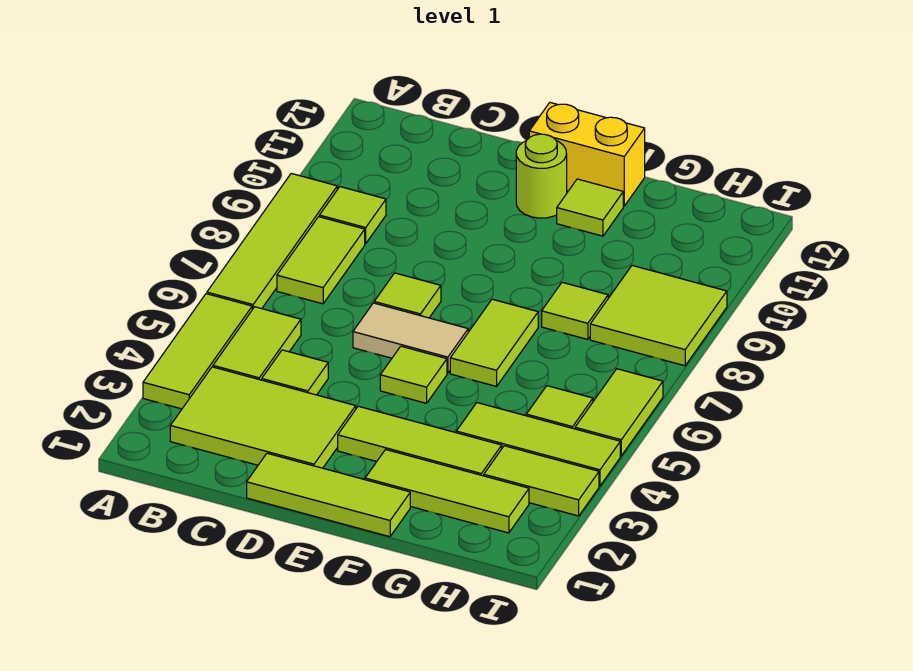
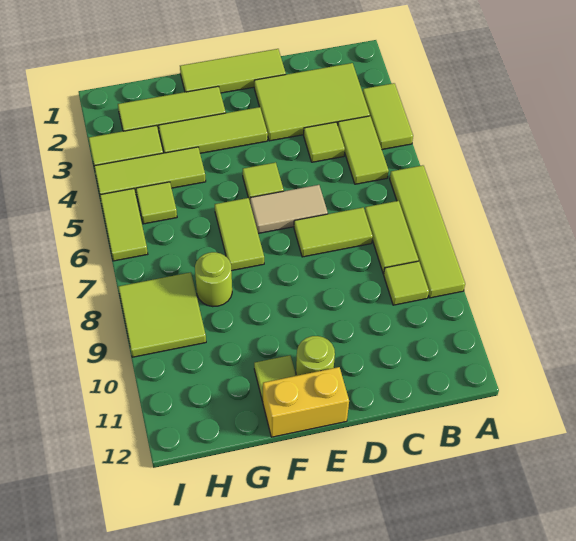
lime tile A3:A5 level 1 -> lime tile A3:A4 level 1
lime tile D7 level 1 -> lime tile C7:D7 level 1
lime tile G8 level 1 -> lime round brick G8 level 1

